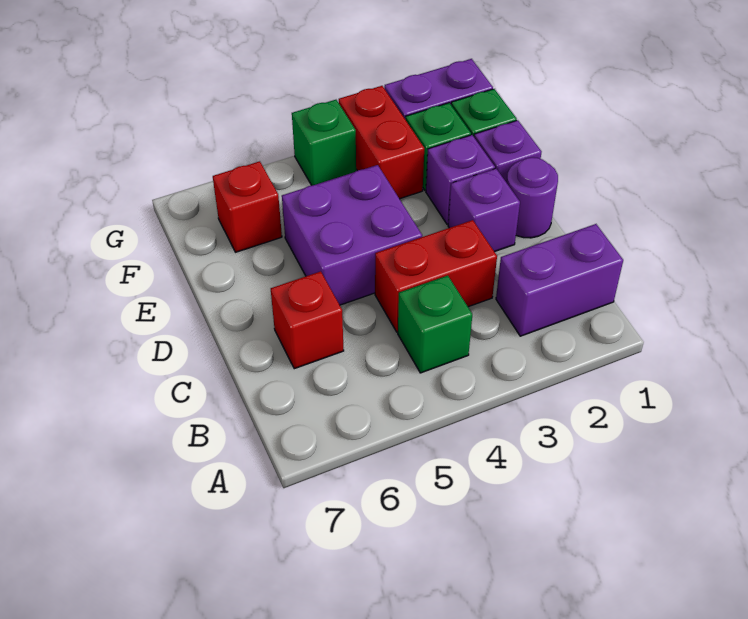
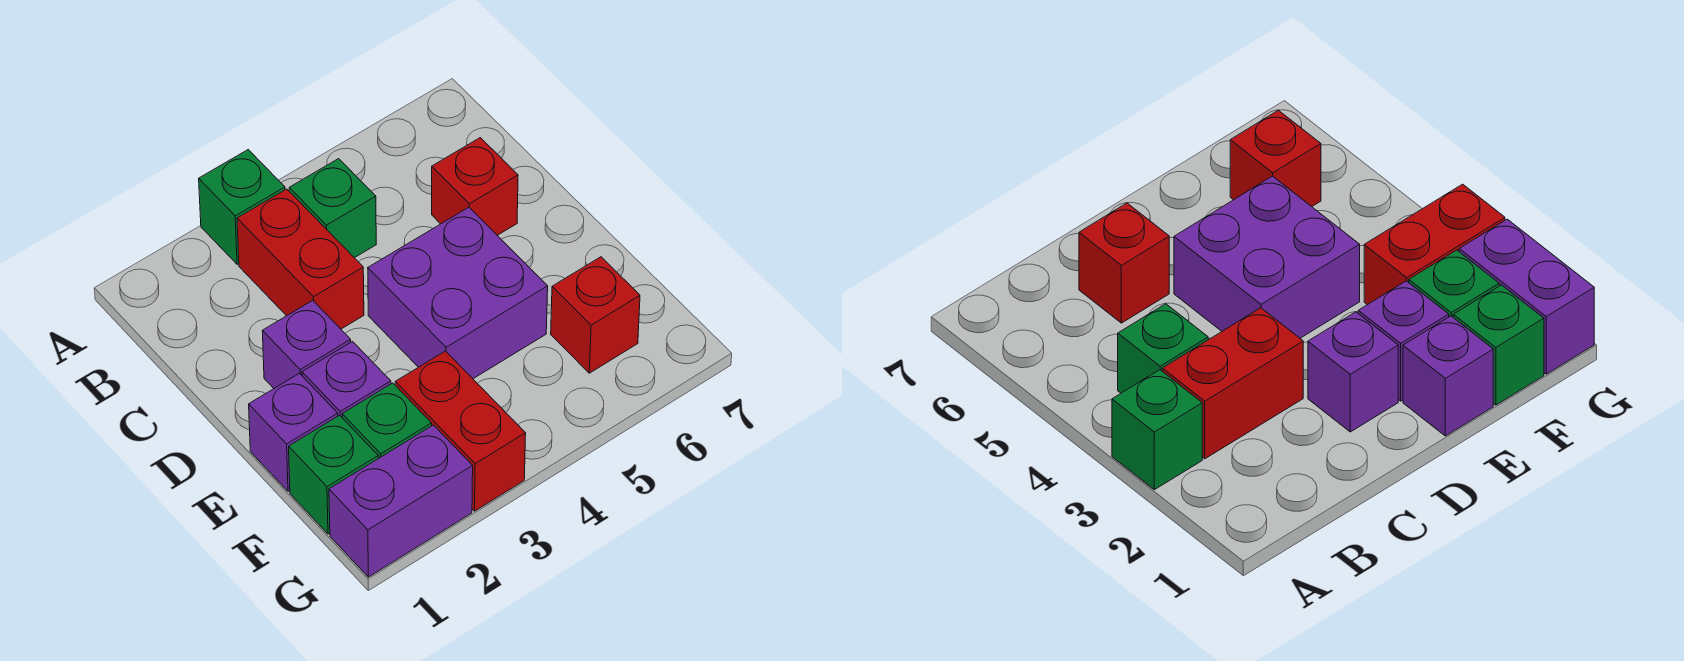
purple brick B1:B2 level 1 -> none
red brick C3:C4 level 1 -> red brick B3:C3 level 1
purple round brick D1 level 1 -> none
green brick G4 level 1 -> green brick A3 level 1

